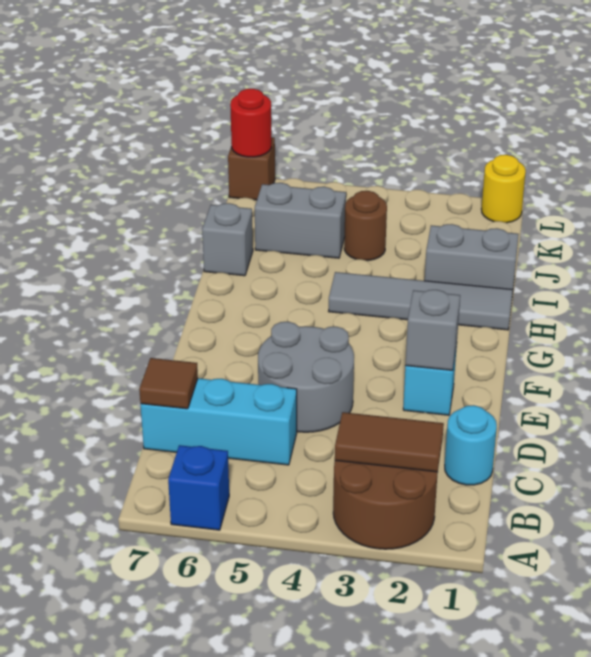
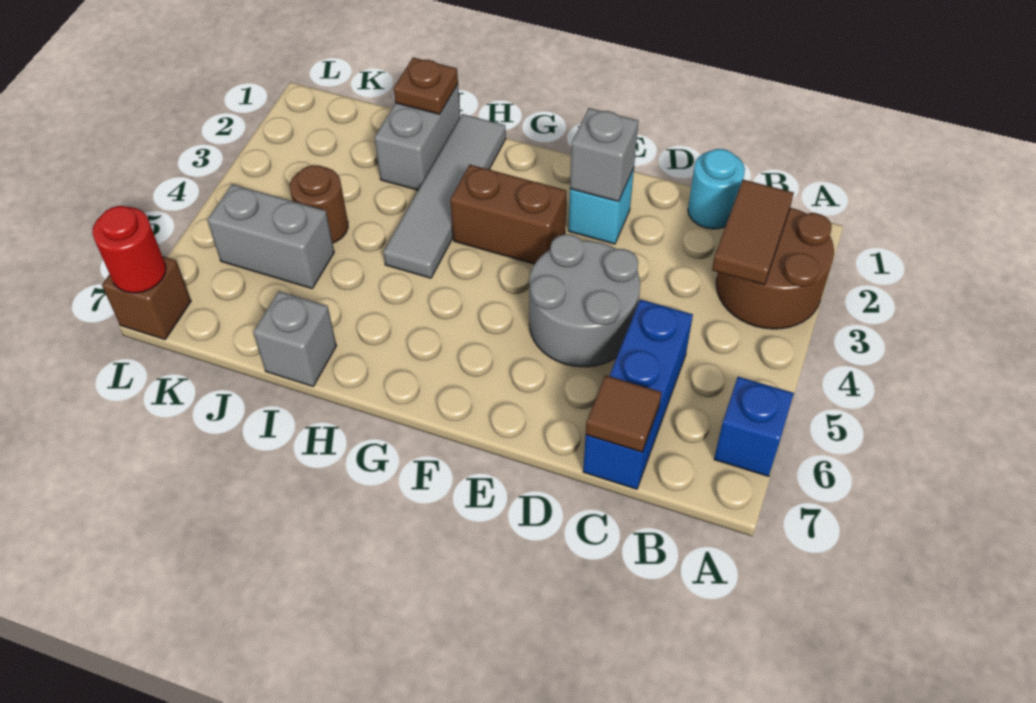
cyan brick C5:C7 level 1 -> blue brick C5:C7 level 1
none -> brown brick F3:G3 level 1
none -> brown plate I1 level 2
grey brick J5:J6 level 1 -> grey brick J5:K5 level 1
yellow round brick L1 level 1 -> none

